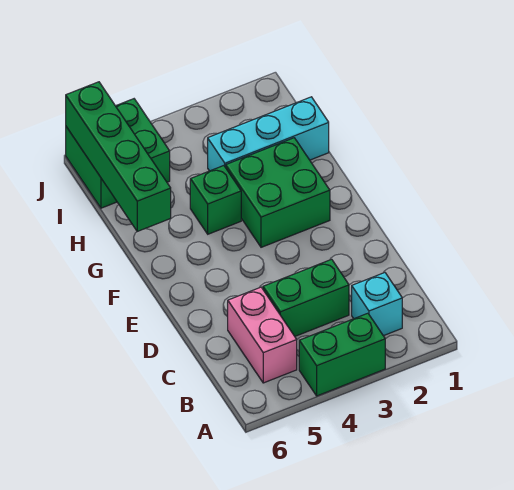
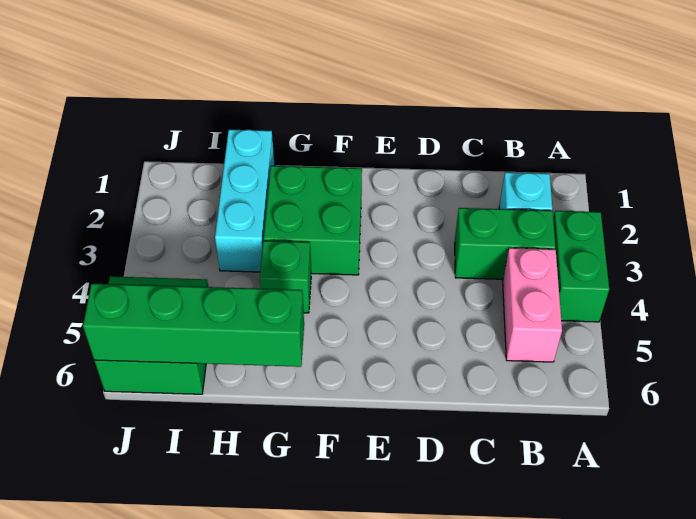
pink brick B5:C5 level 1 -> pink brick B4:B5 level 1
green brick C3:C4 level 1 -> green brick B3:C3 level 1

